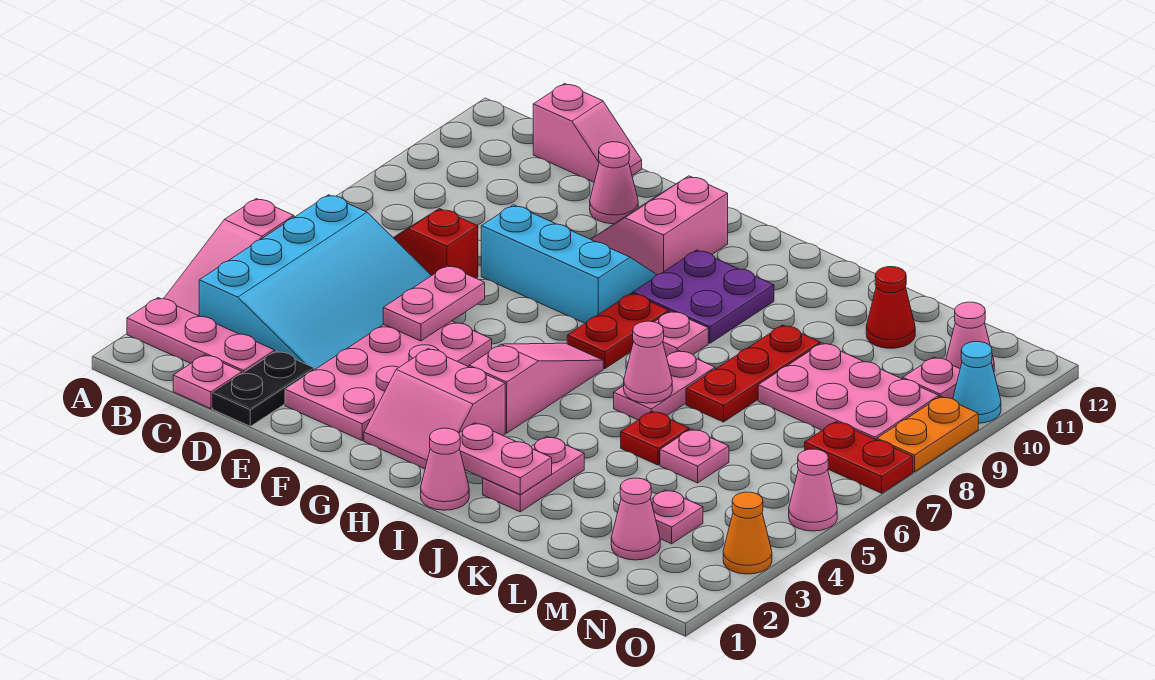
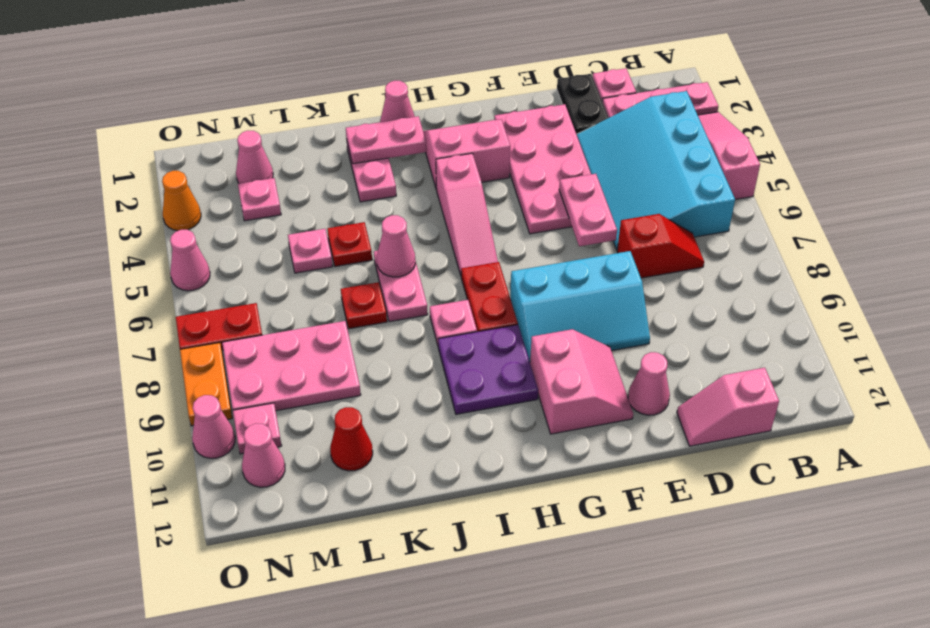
red plate K7:K9 level 1 -> red plate K7 level 1
cyan cone O10 level 1 -> pink cone O10 level 1

